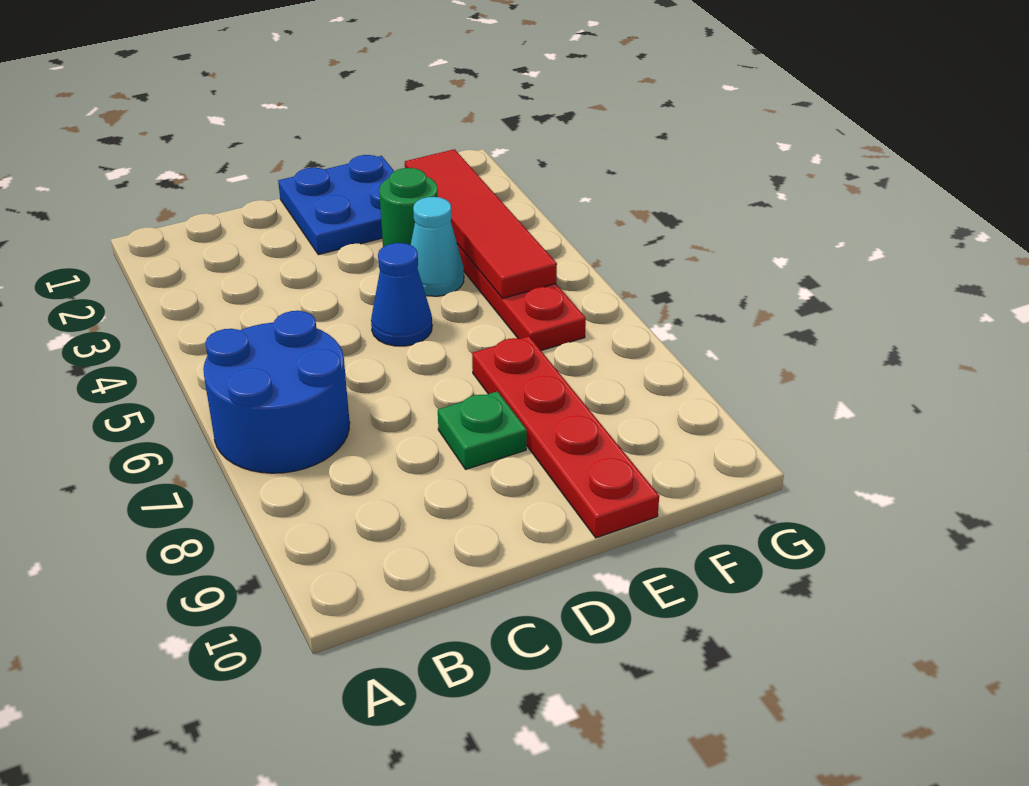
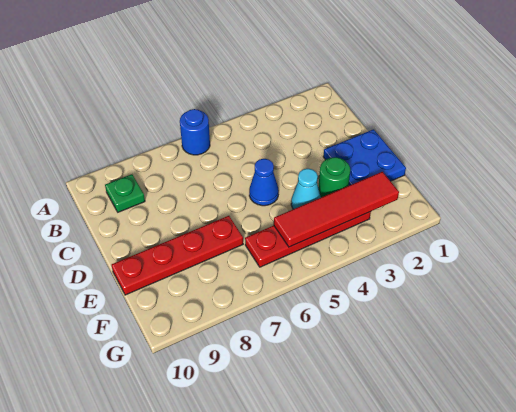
blue round brick A6:B7 level 1 -> blue round brick A6 level 1
green plate D8 level 1 -> green plate B9 level 1

